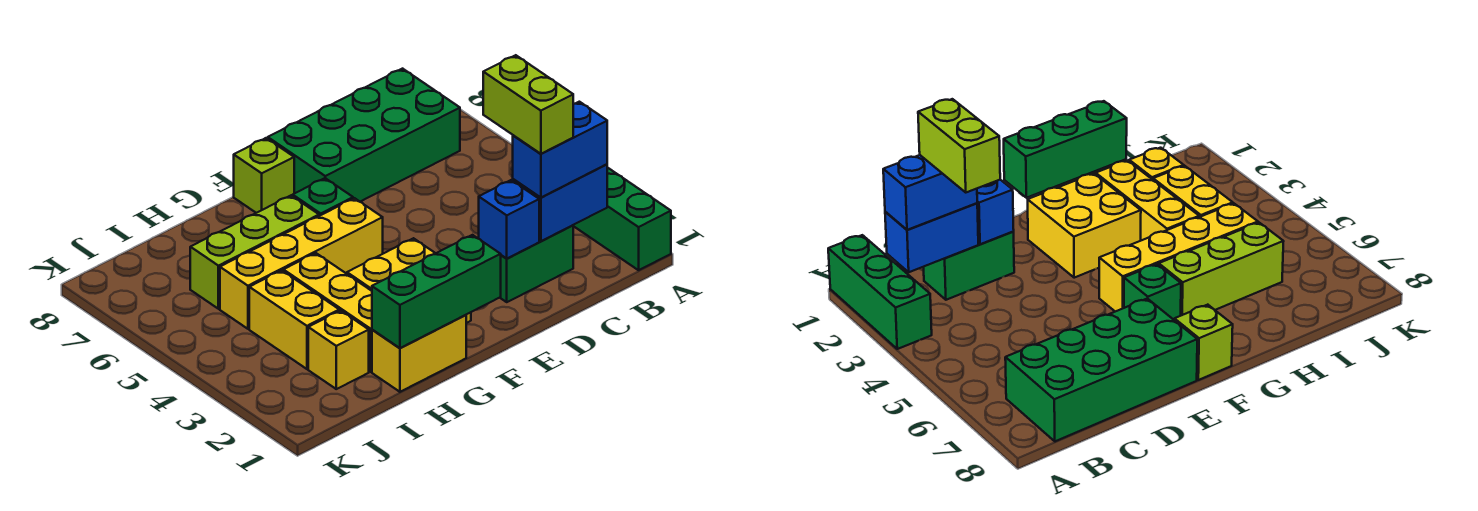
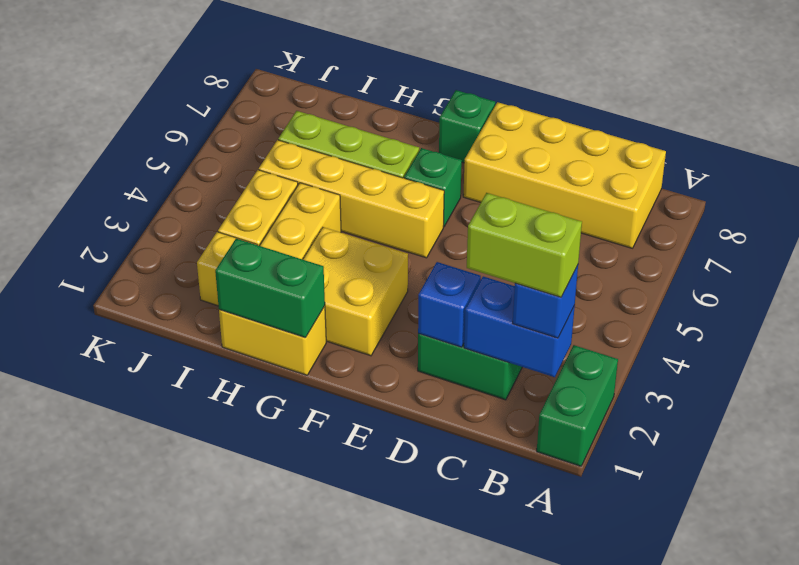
green brick A1:A3 level 1 -> green brick A1:A2 level 1
blue brick B2:C2 level 3 -> blue brick B2 level 3
green brick B7:E8 level 1 -> yellow brick B7:E8 level 1
lime brick C2:C3 level 4 -> lime brick B2:C2 level 4
green brick F1:H1 level 2 -> green brick G1:H1 level 2
lime brick F8 level 1 -> green brick F8 level 1

